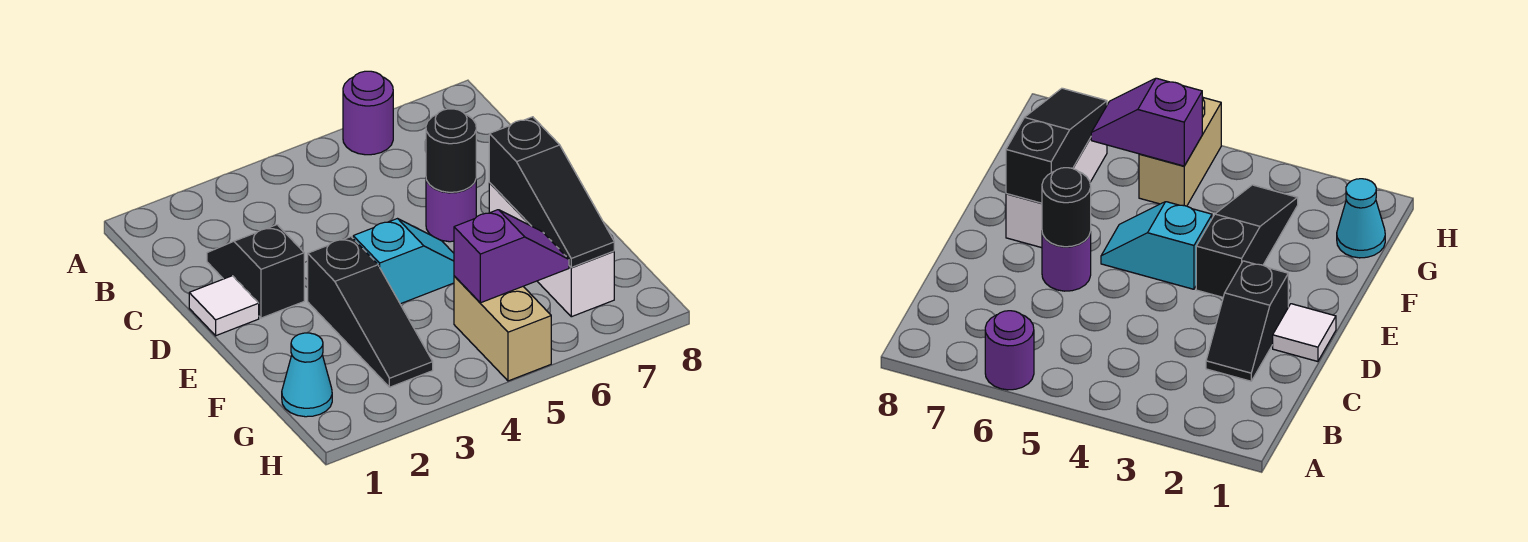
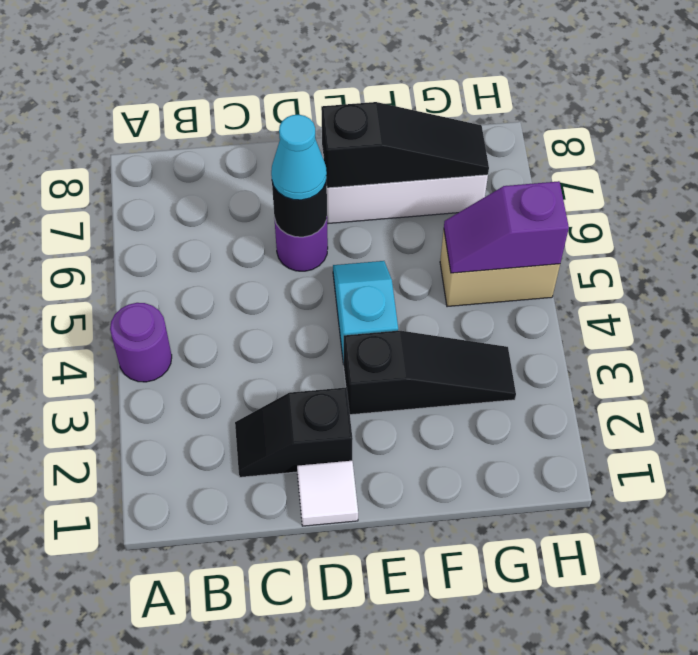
purple round brick A6 level 1 -> purple round brick A4 level 1
cyan cone G1 level 1 -> cyan cone D6 level 3
purple slope G5:G6 level 2 top 5 -> purple slope G5:H5 level 2 top H

